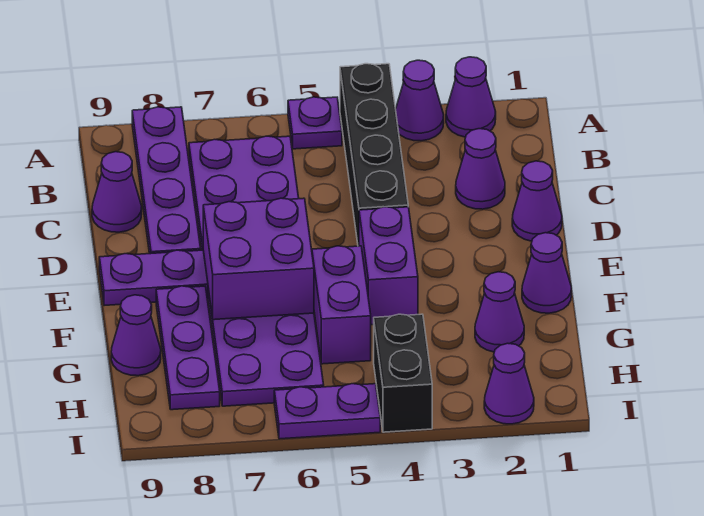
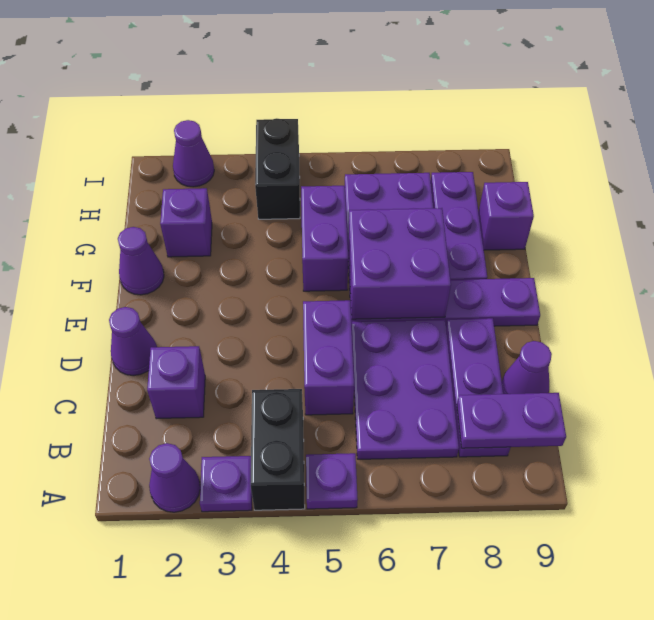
purple cone A3 level 1 -> purple plate A3 level 1
black brick A4:D4 level 1 -> black brick A4:B4 level 1
purple plate A8:D8 level 1 -> purple plate B8:D8 level 1
purple cone C2 level 1 -> purple brick C2 level 1
purple brick E4:F4 level 1 -> purple brick C5:D5 level 1
purple cone G2 level 1 -> purple brick G2 level 1
purple cone G9 level 1 -> purple brick G9 level 1
purple plate I5:I6 level 1 -> purple plate B8:B9 level 2

